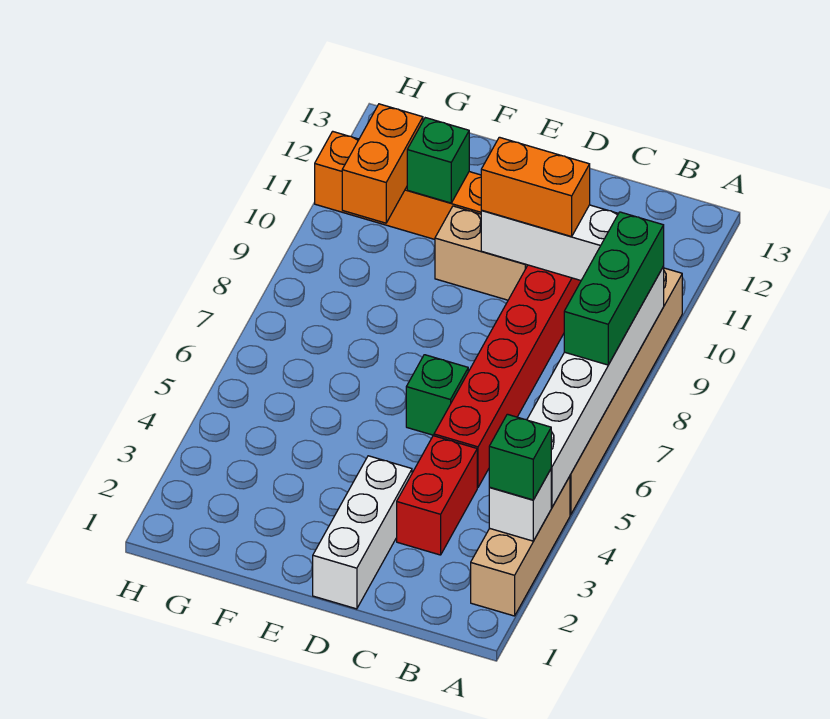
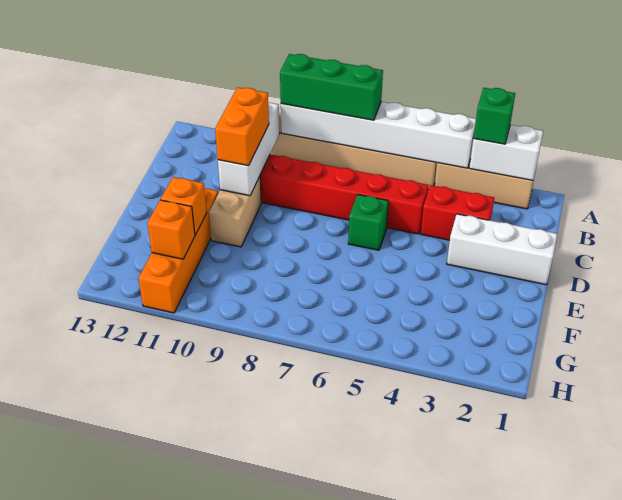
white brick A3 level 2 -> white brick A2:A3 level 2
green brick F11 level 2 -> orange brick F11 level 2
orange brick G10:G11 level 2 -> orange brick G11 level 2

